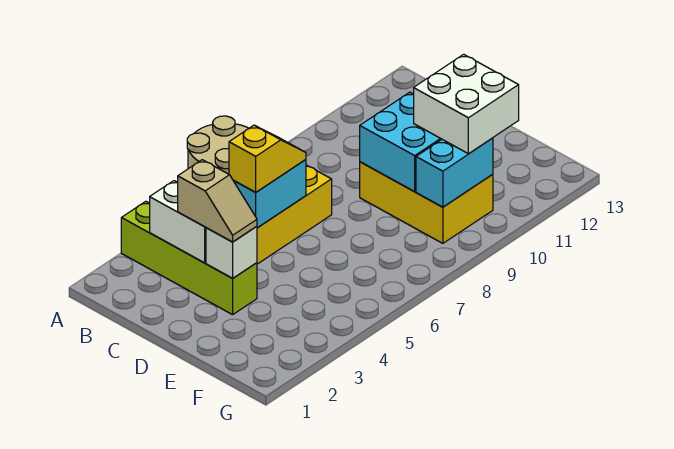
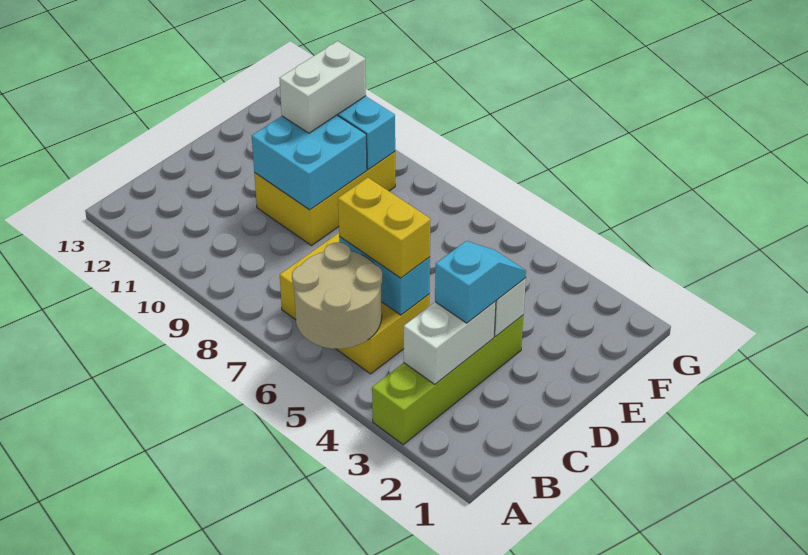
tan slope C3:D3 level 3 top C -> cyan slope C3:D3 level 3 top C
yellow slope C5:C6 level 3 top 5 -> yellow brick C5:C6 level 3
white brick E10:F11 level 3 -> white brick E10:F10 level 3

